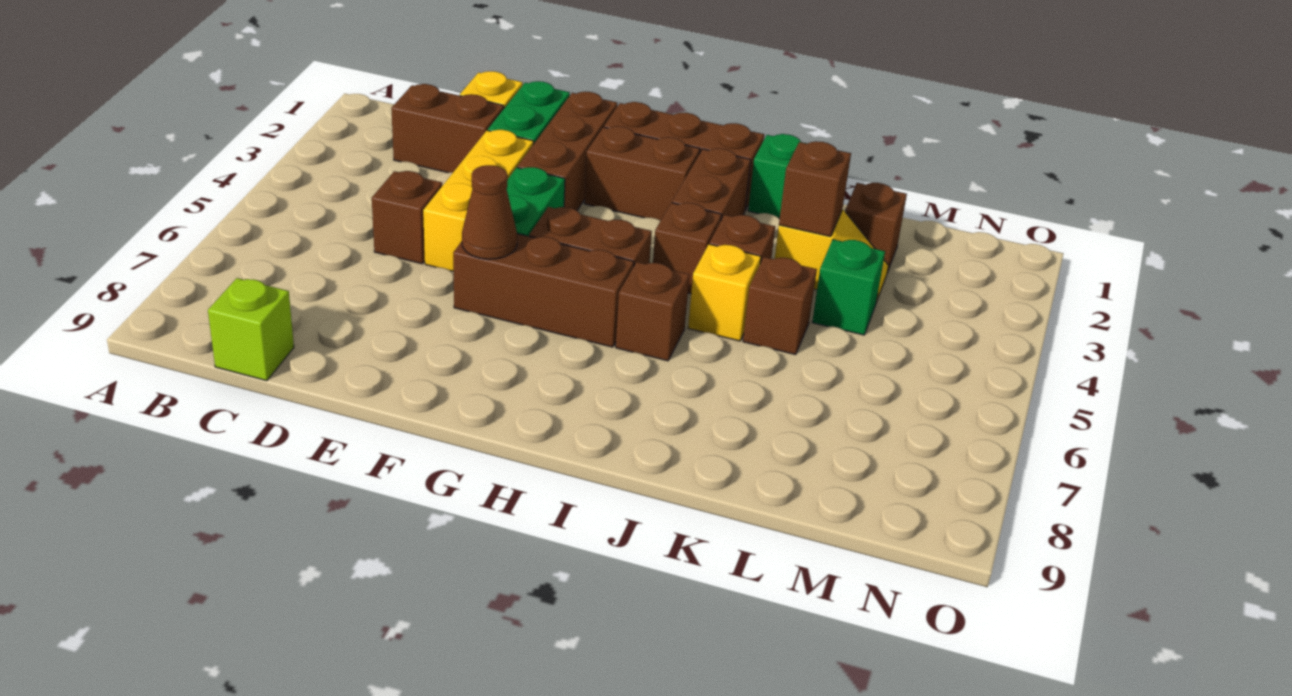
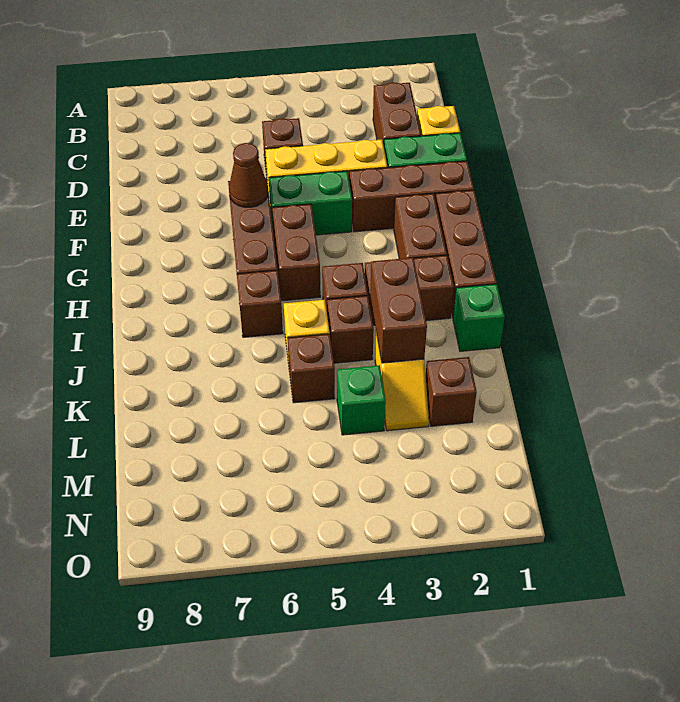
lime brick C9 level 1 -> none
brown brick K3 level 2 -> brown brick J3:K3 level 2

